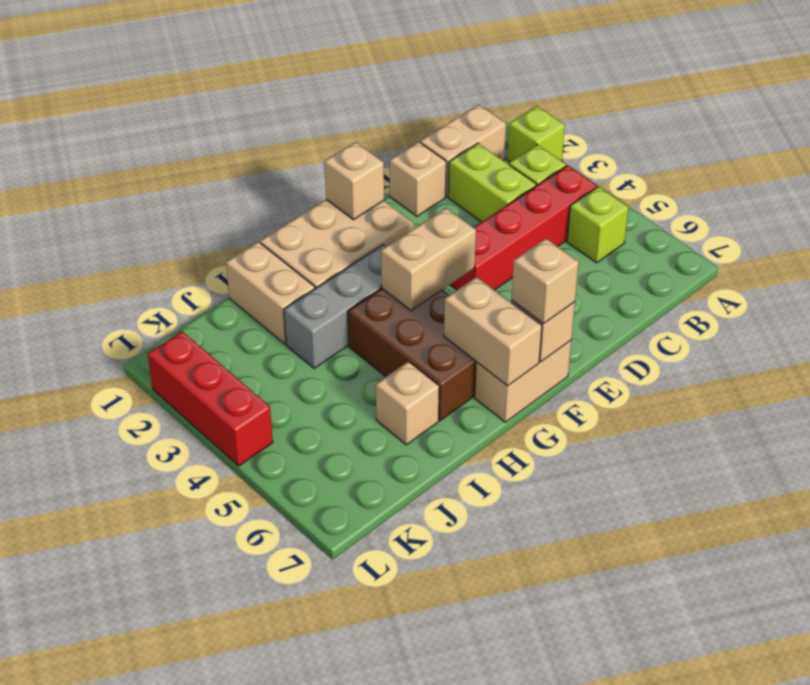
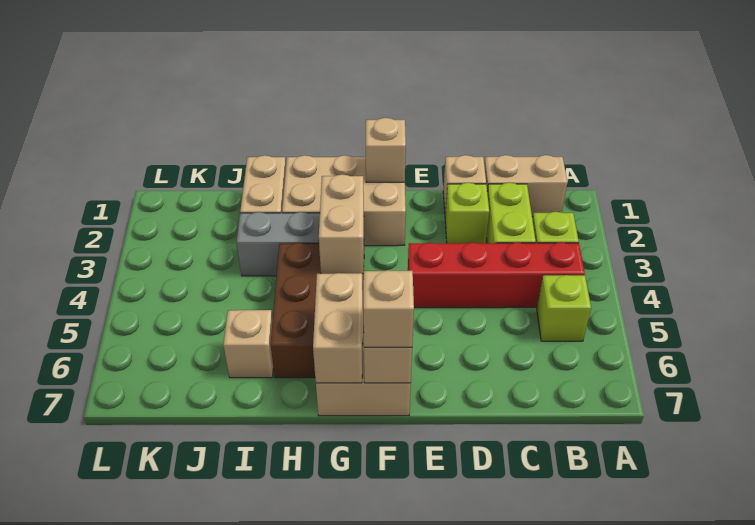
lime brick A2 level 1 -> lime brick D2 level 1
tan brick F4:G4 level 2 -> tan brick G3:G4 level 2
red brick L2:L4 level 1 -> none

